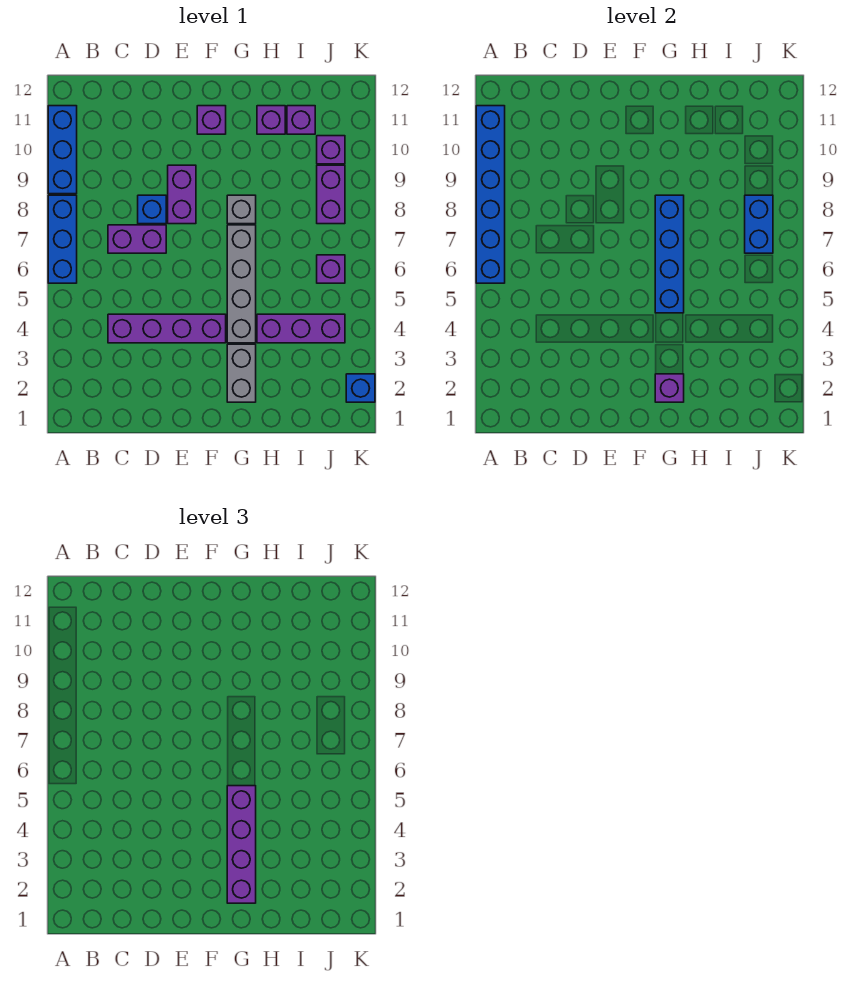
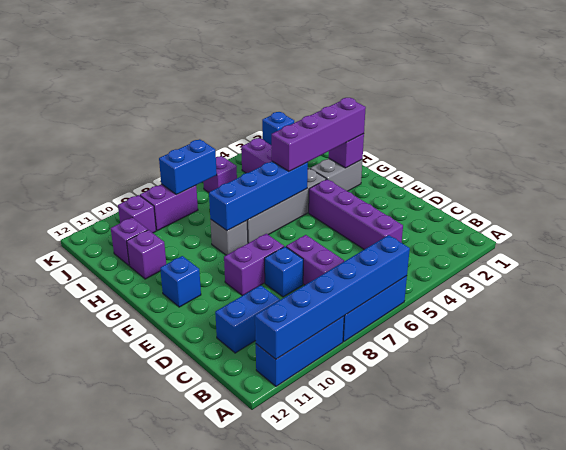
none -> blue brick C10:C11 level 1
purple brick F11 level 1 -> blue brick F11 level 1

